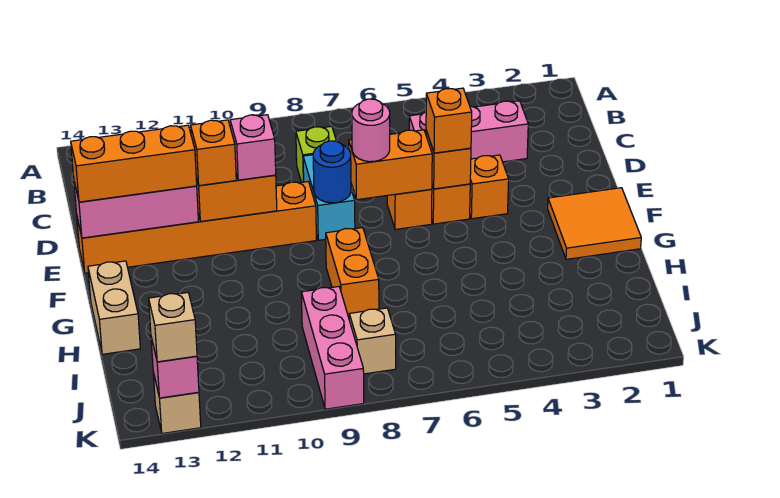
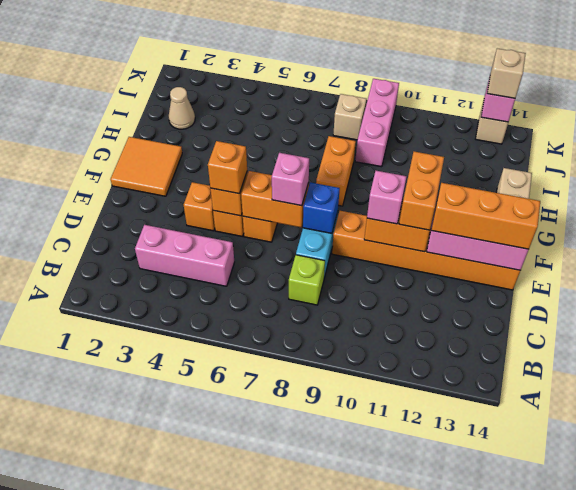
pink round brick E7 level 3 -> pink brick E7 level 3
blue round brick E8 level 2 -> blue brick E8 level 2
orange brick E11 level 3 -> orange brick E11:F11 level 3
none -> tan cone I2 level 1

